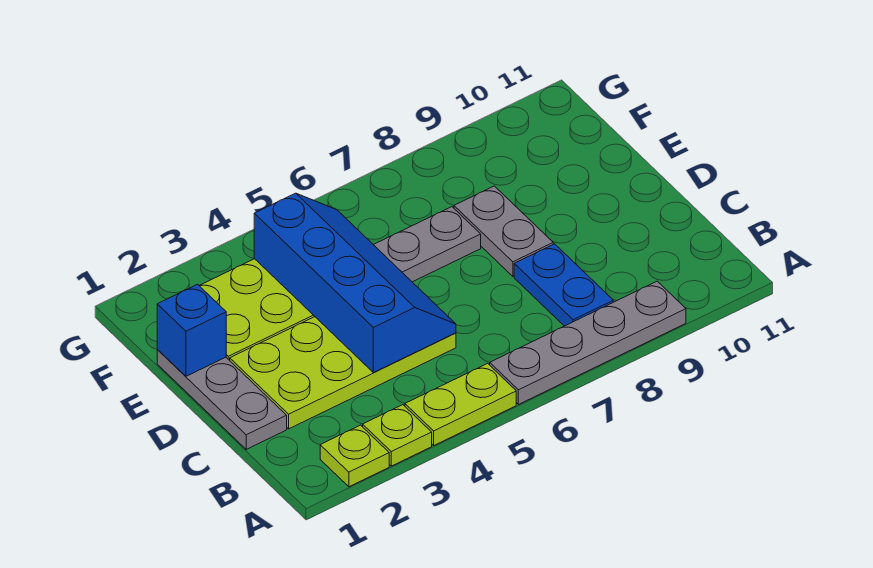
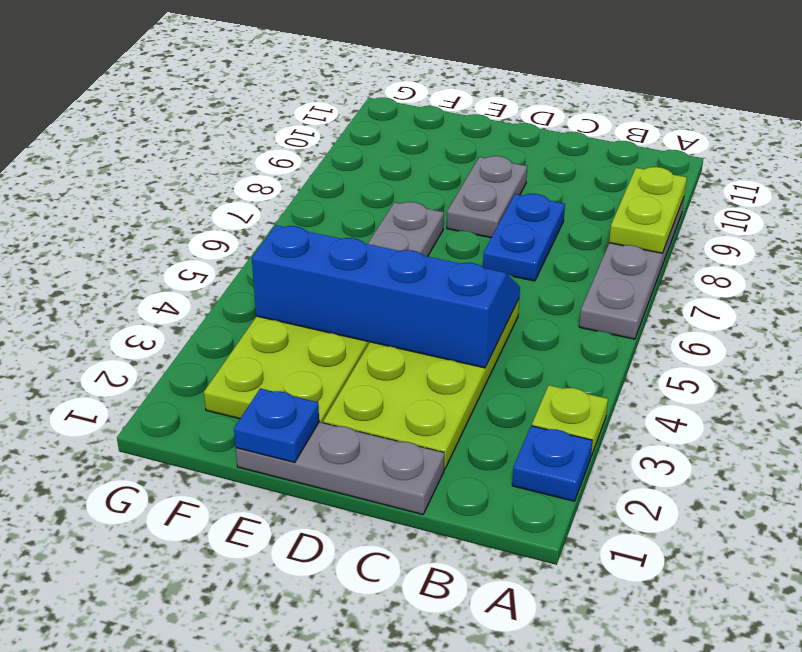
lime plate A2 level 1 -> blue plate A2 level 1
lime plate A4:A5 level 1 -> lime plate A8:A9 level 2
blue plate B8:C8 level 1 -> blue plate C7:C8 level 1
grey plate D8:E8 level 1 -> grey plate D8:D9 level 1
blue brick E1 level 2 -> blue plate E1 level 2

